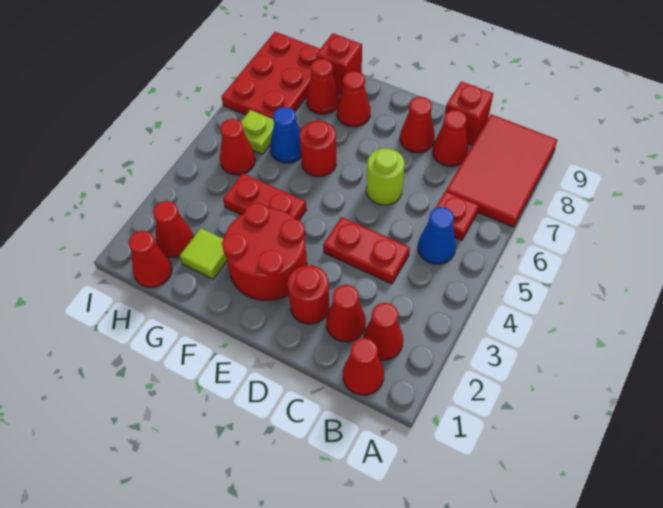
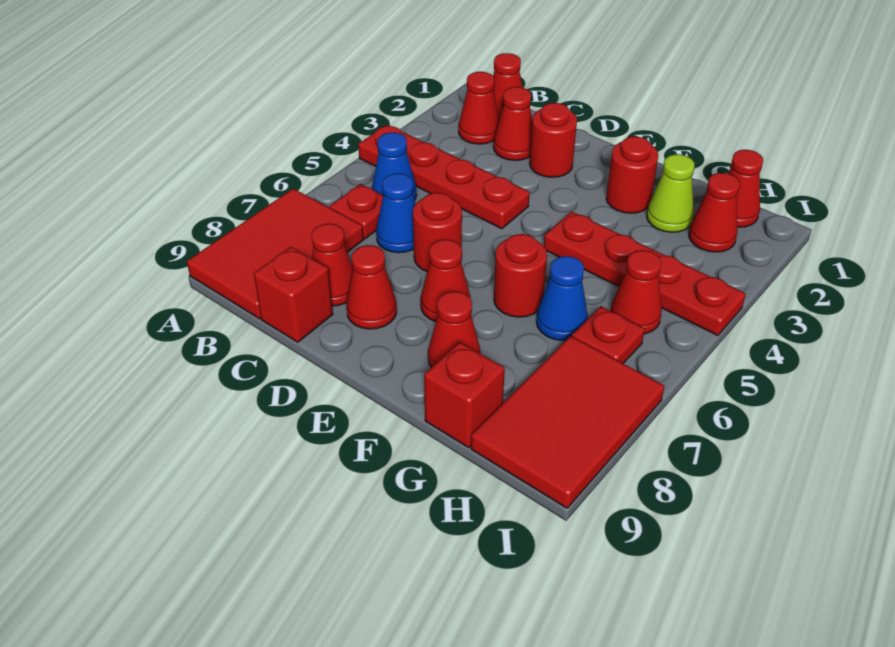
red plate C4:D4 level 1 -> red plate A4:D4 level 1
none -> blue cone C6 level 1
lime round brick D6 level 1 -> red round brick D6 level 1
red round brick E2:F3 level 1 -> red round brick F2 level 1
red plate F4:G4 level 1 -> red plate F4:I4 level 1
lime tile G2 level 1 -> lime cone G2 level 1
red cone G8 level 1 -> red cone E7 level 1
lime plate H6 level 1 -> red plate H6 level 1
red plate H7:I9 level 1 -> red tile H7:I9 level 1

